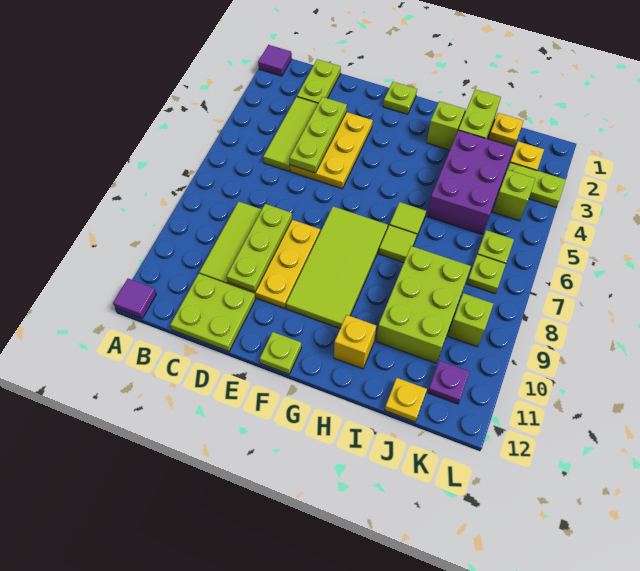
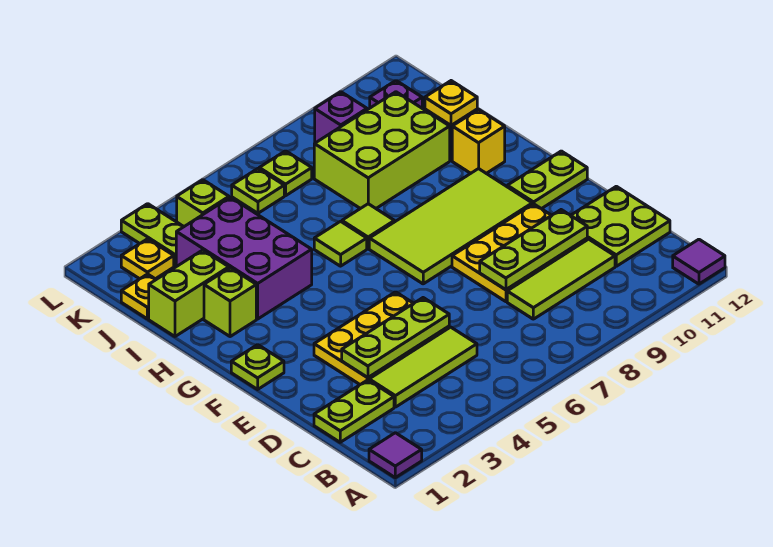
lime plate F12 level 1 -> lime plate F11:F12 level 1
purple brick I3:J5 level 1 -> purple brick H3:J4 level 1
lime brick K9 level 1 -> purple brick K9 level 1

